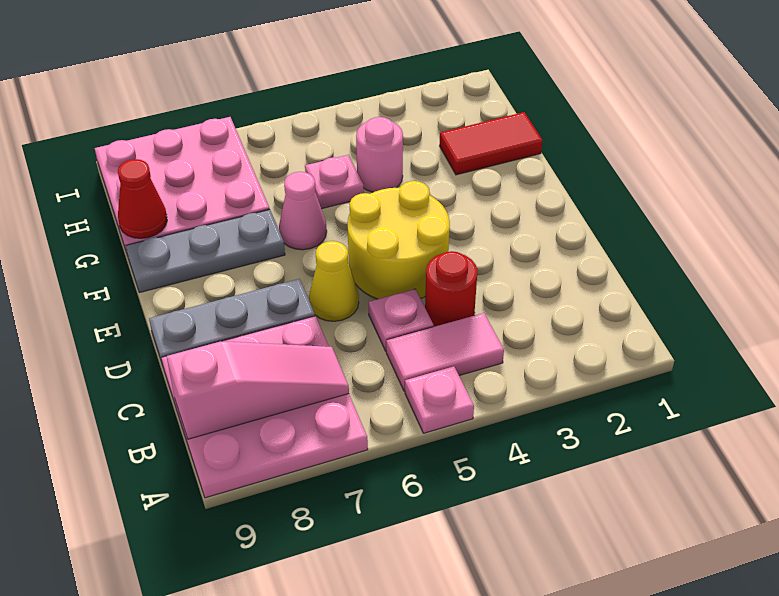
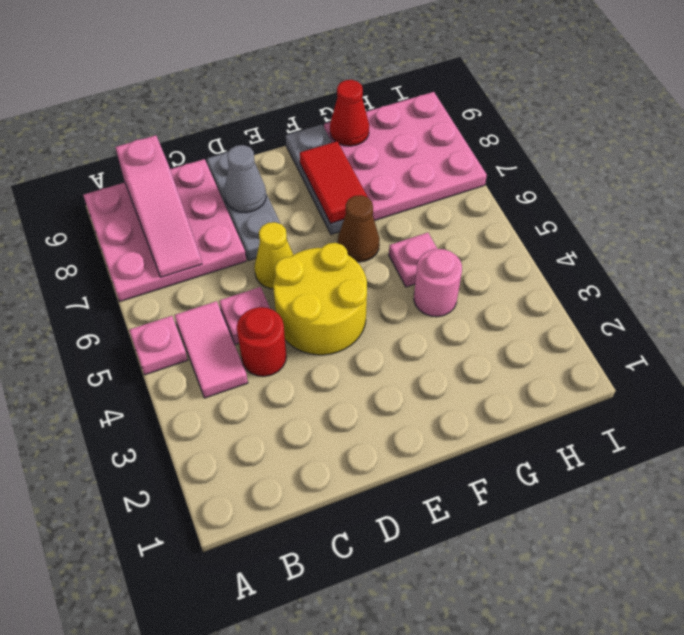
none -> grey cone D8 level 2
pink cone F6 level 1 -> brown cone F6 level 1
red tile G1:G2 level 1 -> red tile F7:F8 level 2

